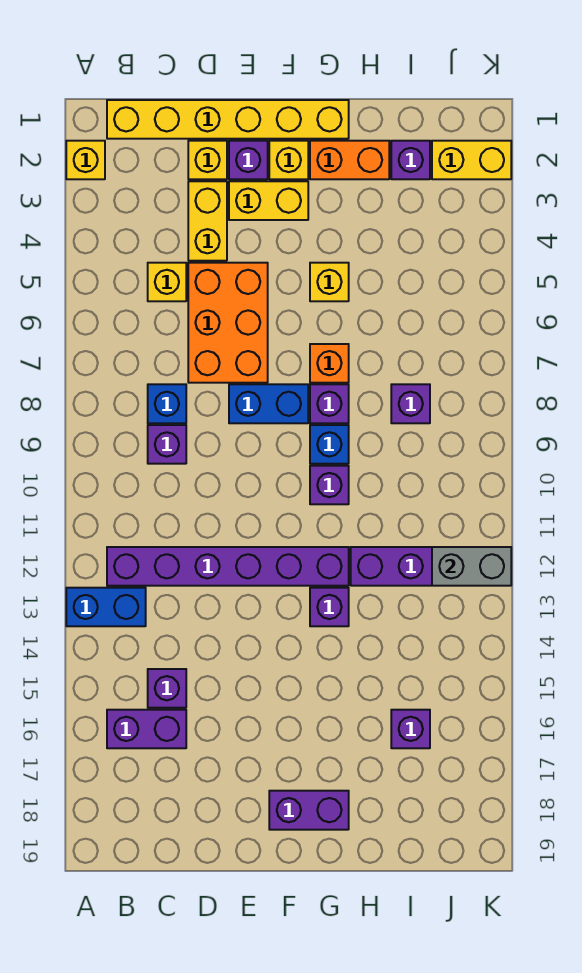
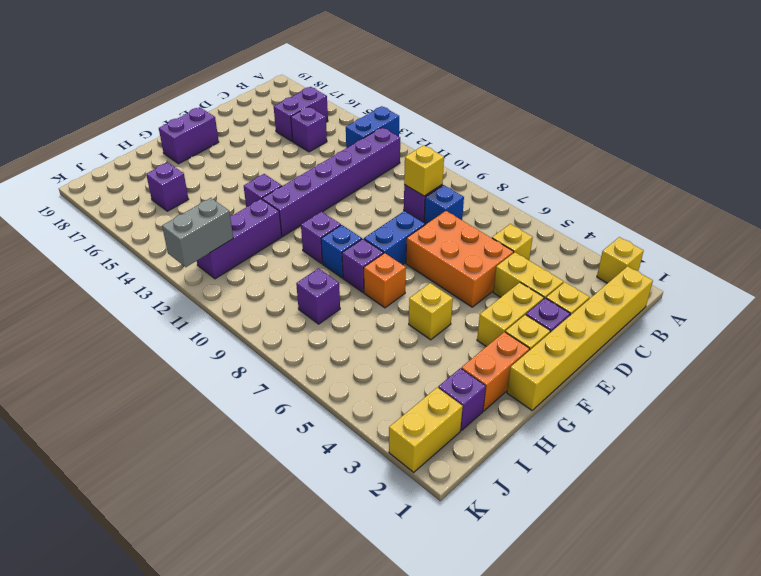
none -> yellow brick C9 level 2

